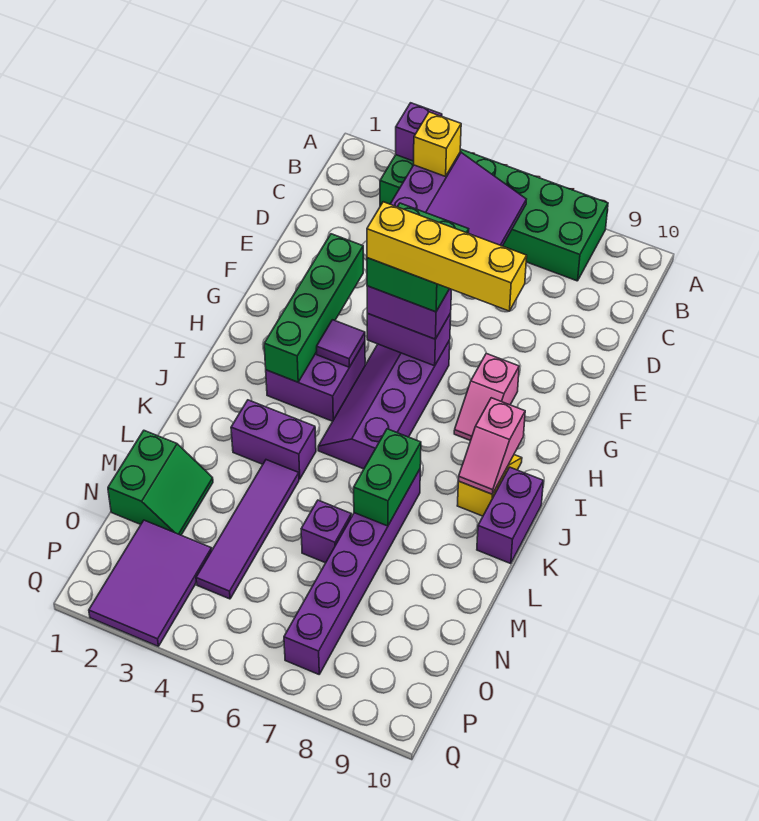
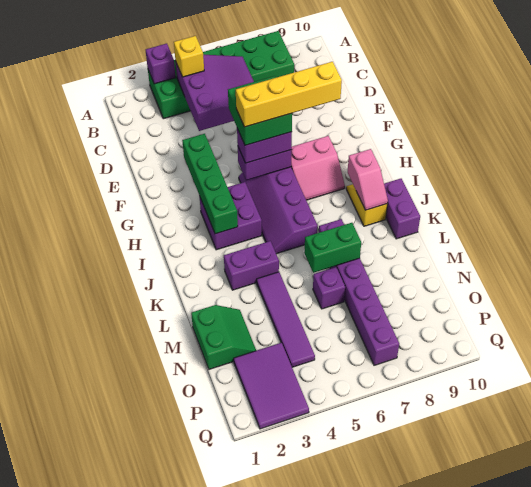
pink slope G8:H8 level 1 top G -> pink slope G7:H8 level 1 top G
purple tile H4 level 2 -> none
green brick K7:L7 level 2 -> green brick L6:L7 level 2

